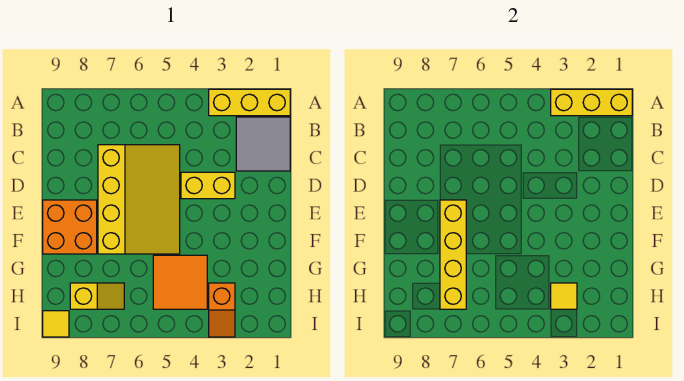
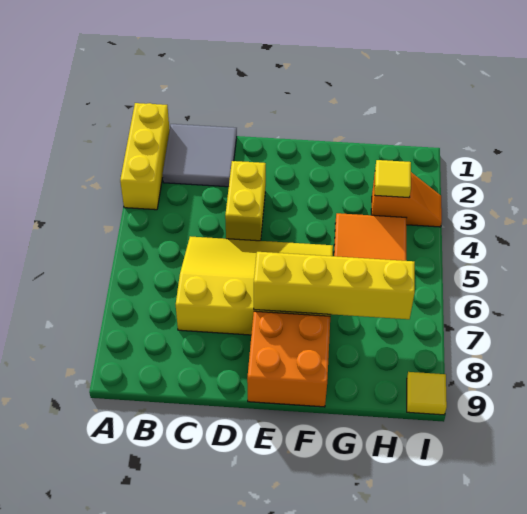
yellow brick A1:A3 level 2 -> none
yellow slope H7:H8 level 1 top 8 -> none

